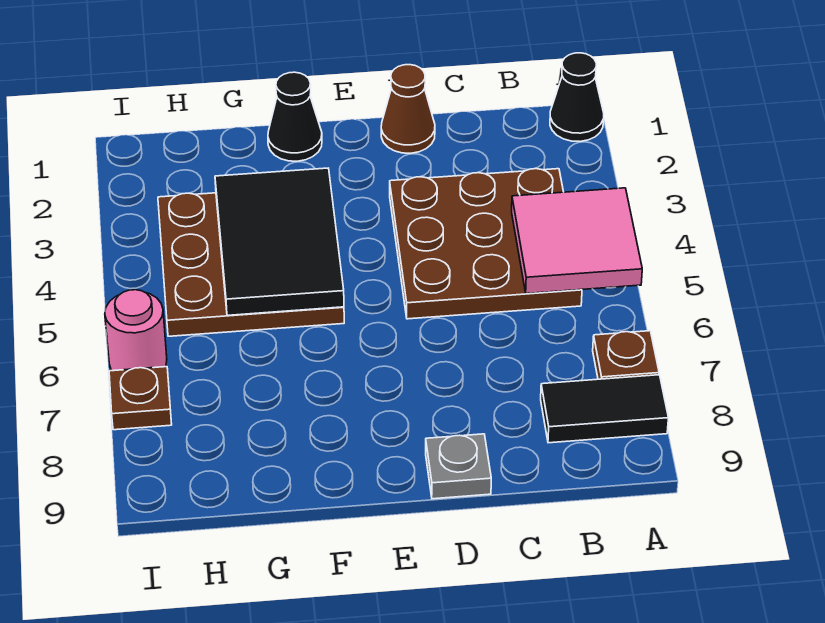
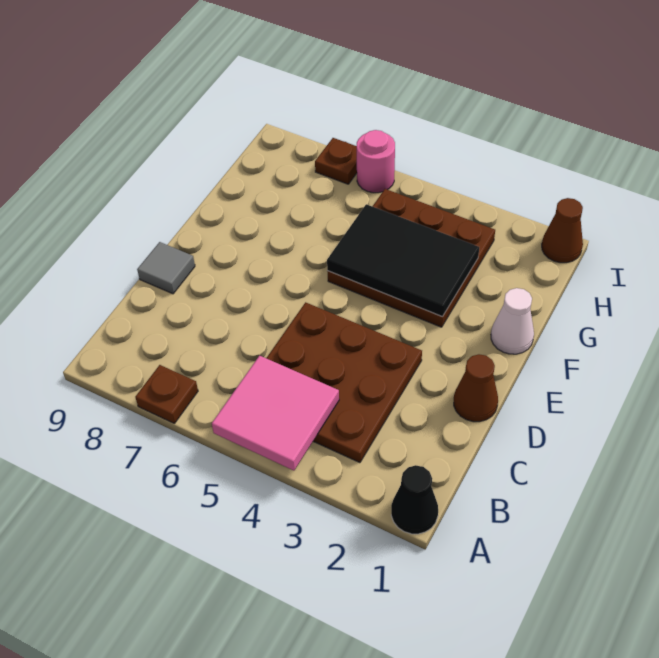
black tile A8:B8 level 1 -> none
grey plate D9 level 1 -> grey tile D9 level 1
black cone F1 level 1 -> white cone F1 level 1
none -> brown cone I1 level 1

